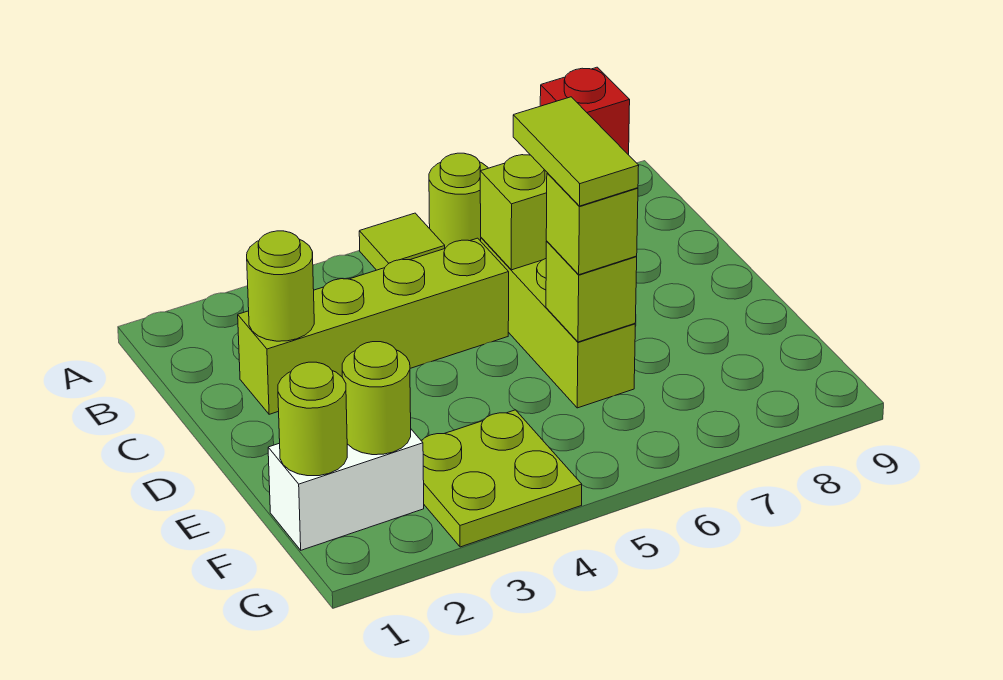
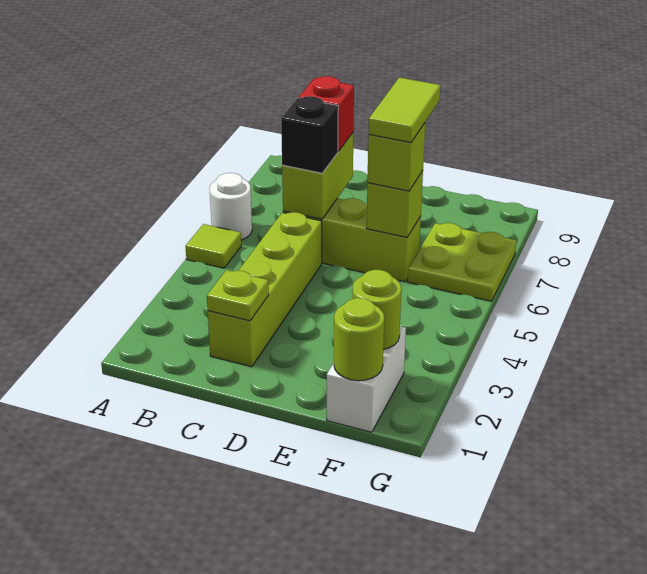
lime round brick A6 level 1 -> white round brick A6 level 1
lime round brick C2 level 2 -> lime plate C2 level 2
none -> black brick C6 level 3
lime tile D6:E6 level 4 -> lime tile E6:E7 level 4
lime plate F3:G4 level 1 -> lime plate F6:G7 level 1

